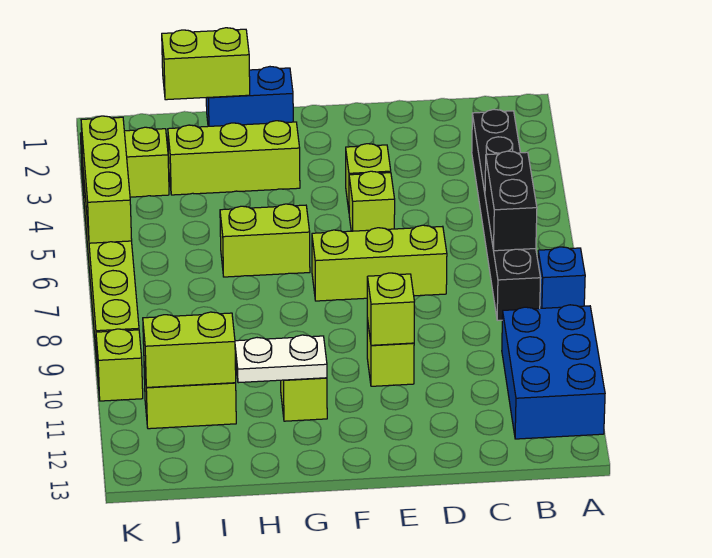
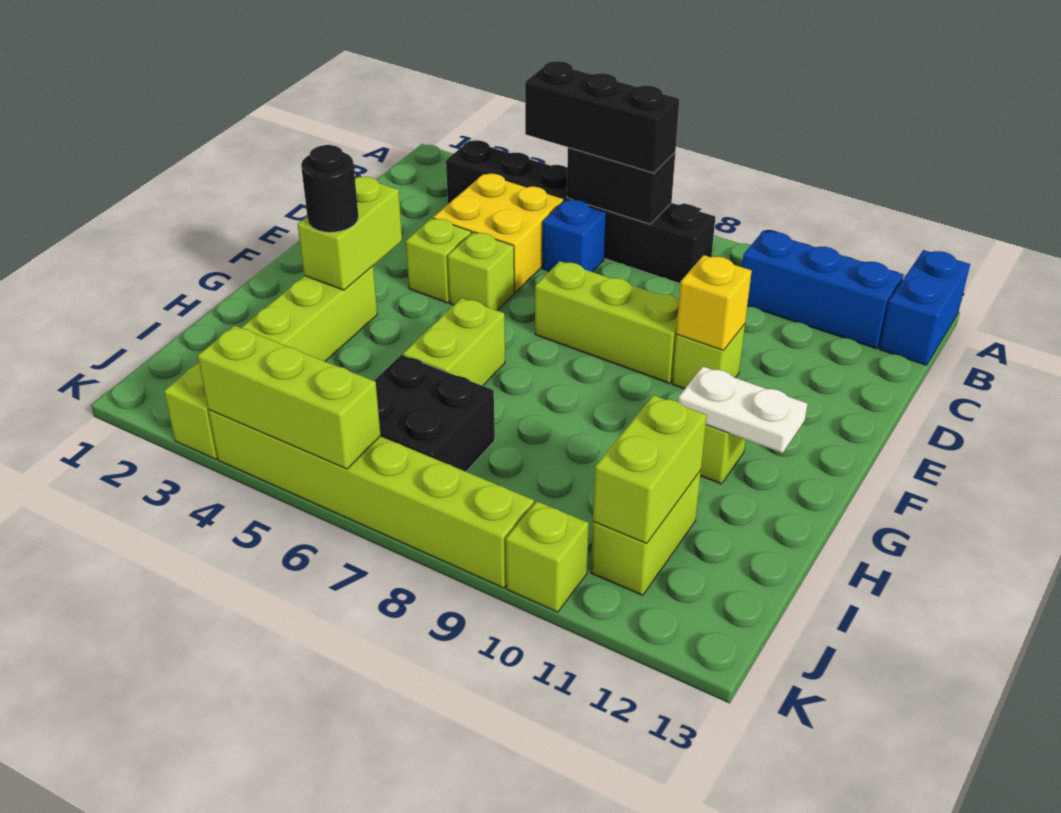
blue brick A8 level 1 -> blue brick C6 level 1
blue brick A10:B12 level 1 -> blue brick B10:B12 level 1
none -> black brick B5:B7 level 3
none -> yellow brick C4:D5 level 1
lime brick D7:F7 level 1 -> lime brick E7:E9 level 1
lime brick E10 level 2 -> yellow brick E10 level 2
blue brick G1:H1 level 1 -> blue brick A13:B13 level 1
none -> black round brick G3 level 3
white plate G11:H11 level 2 -> white plate G11:G12 level 2
lime brick H1:I1 level 2 -> lime brick F3:G3 level 2
none -> black brick I6:J7 level 1

